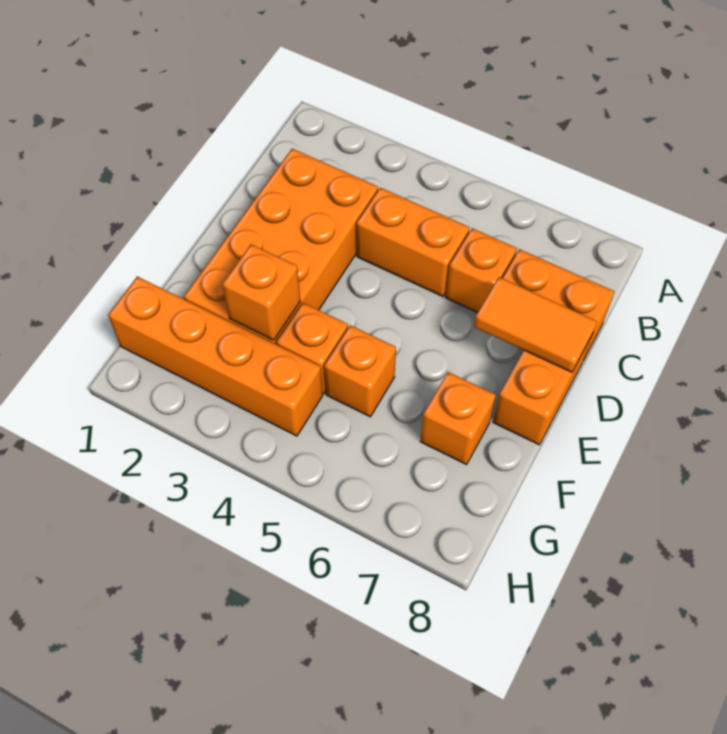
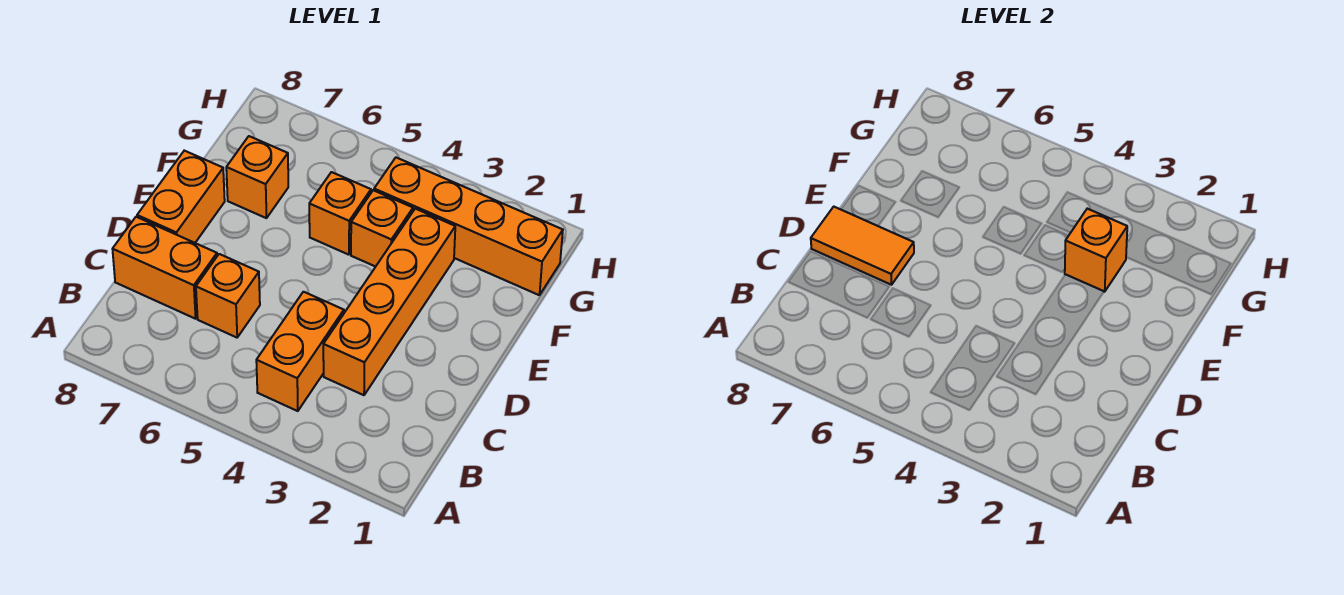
orange brick C2:F3 level 1 -> orange brick C3:F3 level 1
orange brick C4:C5 level 1 -> orange brick B4:C4 level 1

